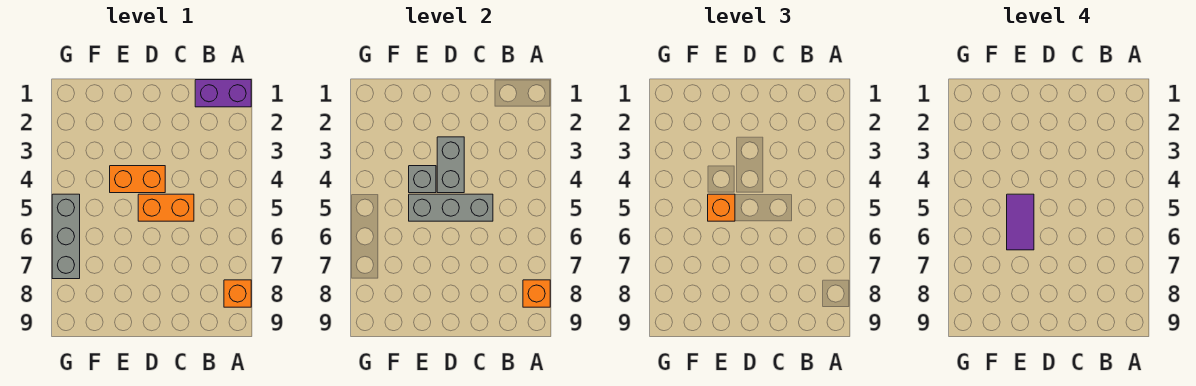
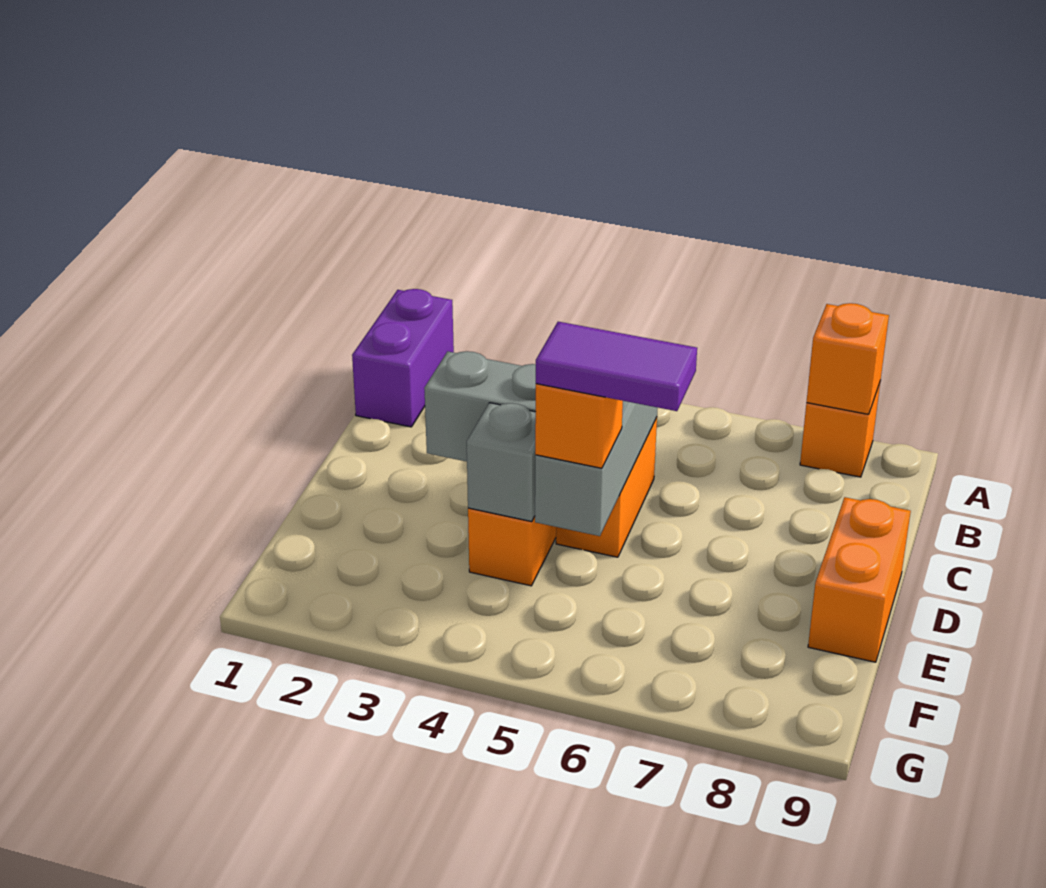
none -> orange brick D9:E9 level 1
grey brick G5:G7 level 1 -> none

